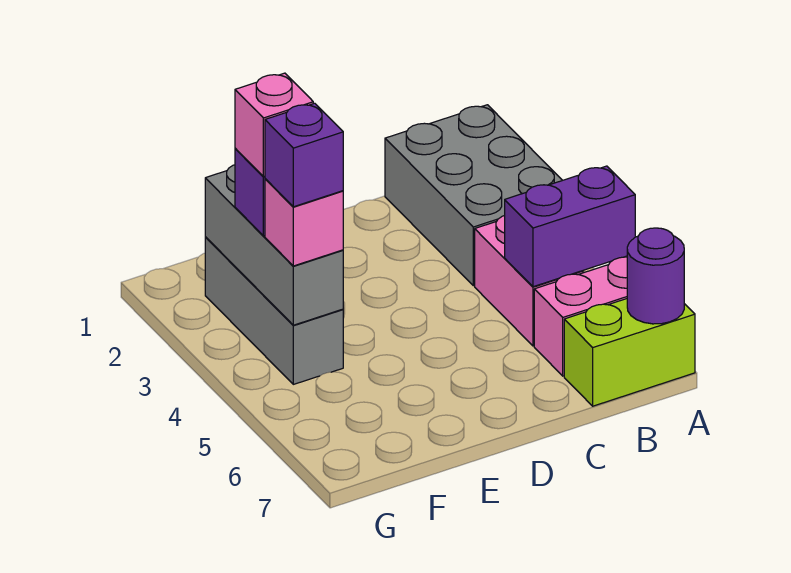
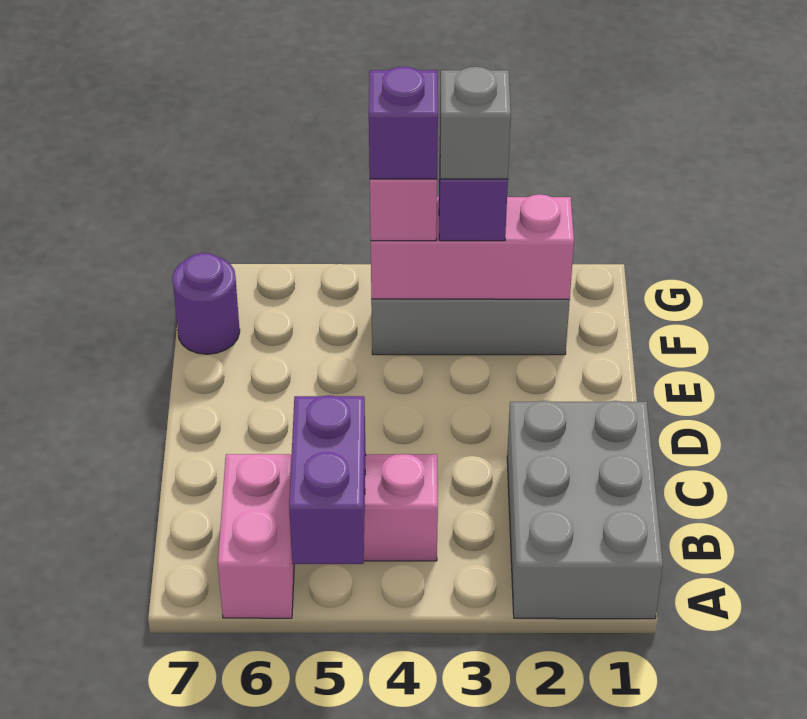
grey brick A1:B3 level 1 -> grey brick A1:C2 level 1
lime brick A7:B7 level 1 -> none
purple round brick A7 level 2 -> purple round brick F7 level 1
grey brick F2:F4 level 2 -> pink brick F2:F4 level 2
pink brick F3 level 4 -> grey brick F3 level 4

